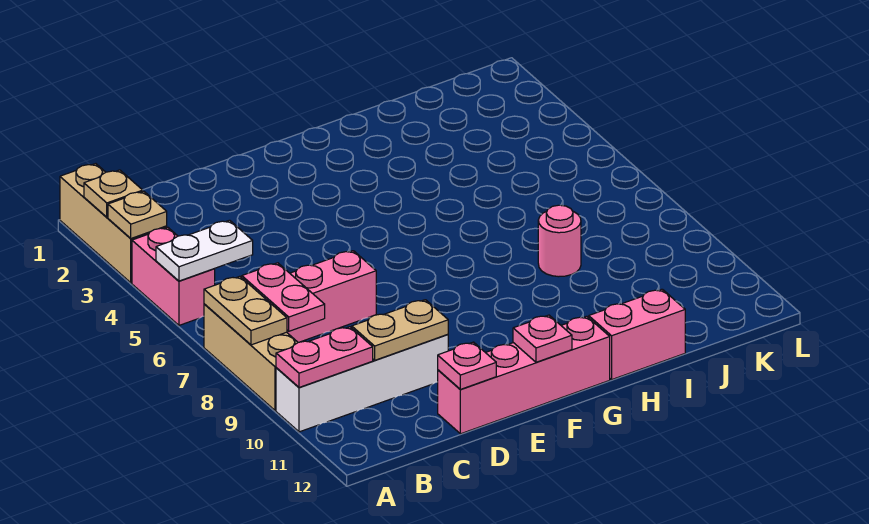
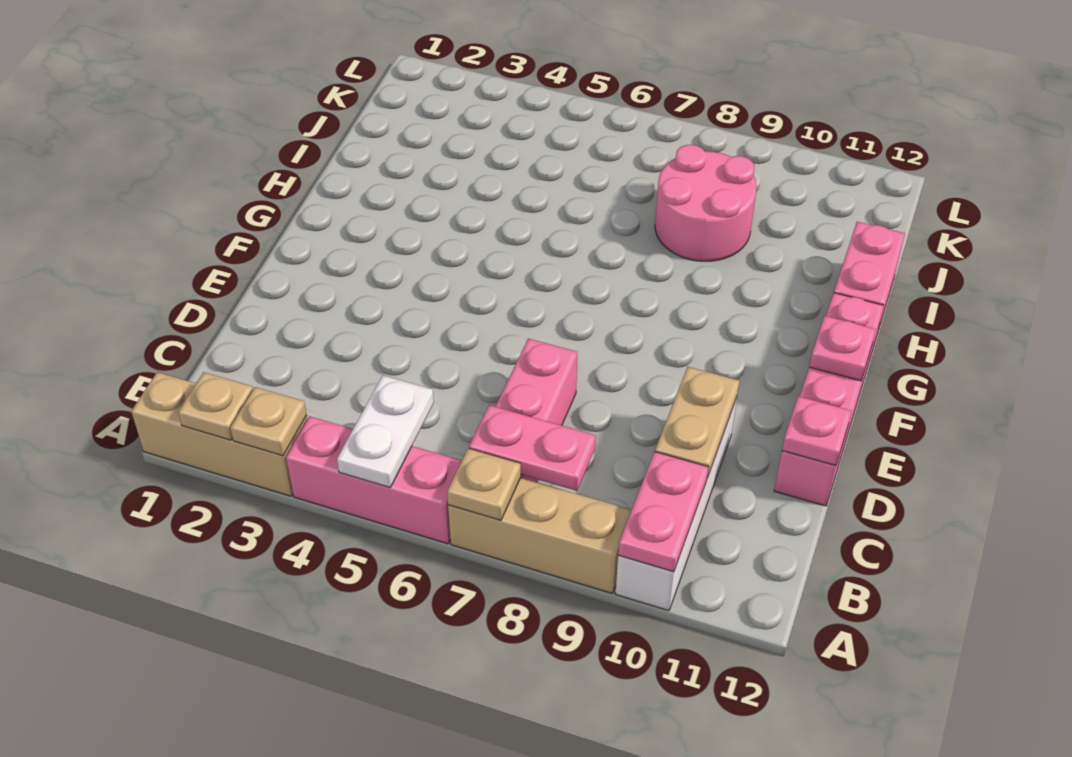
pink brick A4:A5 level 1 -> pink brick A4:A6 level 1
tan plate A7:A8 level 2 -> tan plate A7 level 2
pink round brick I8 level 1 -> pink round brick I8:J9 level 1

